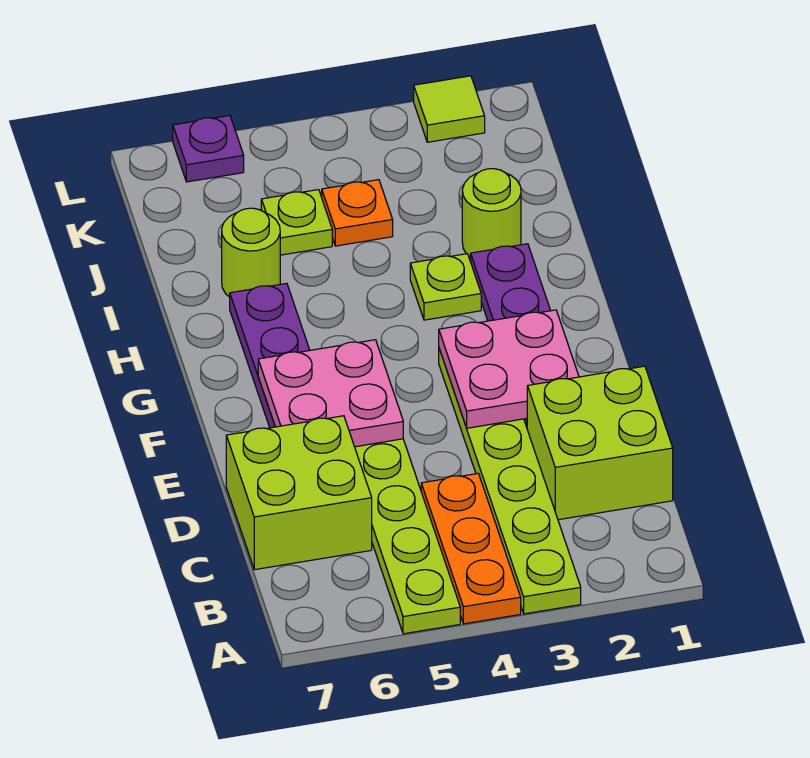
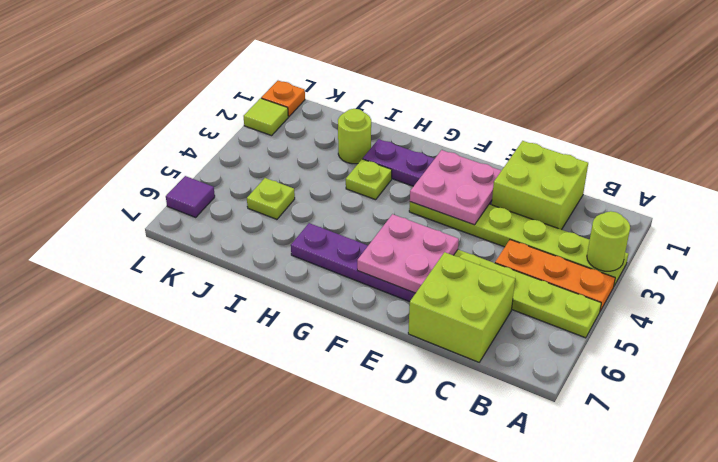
lime round brick I6 level 1 -> lime round brick A3 level 2
orange plate J4 level 1 -> orange plate L1 level 1
purple plate L6 level 1 -> purple tile L6 level 1

